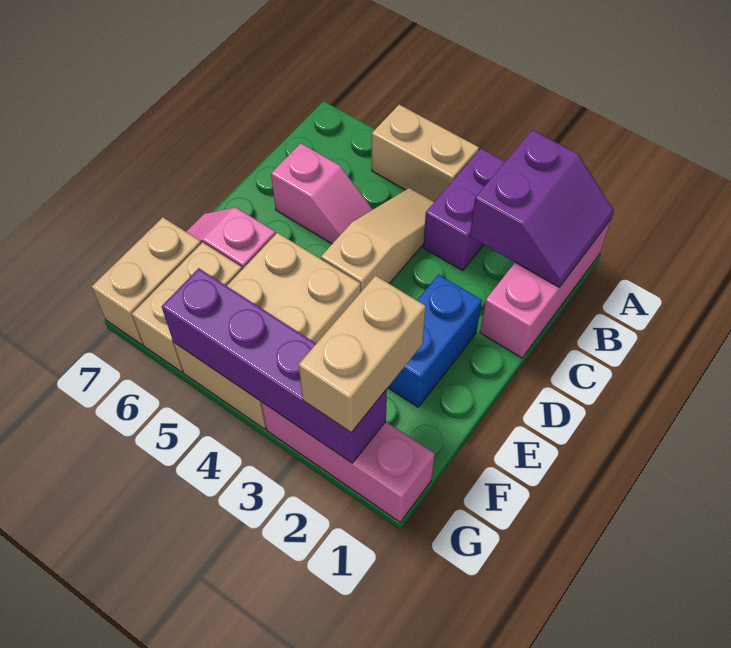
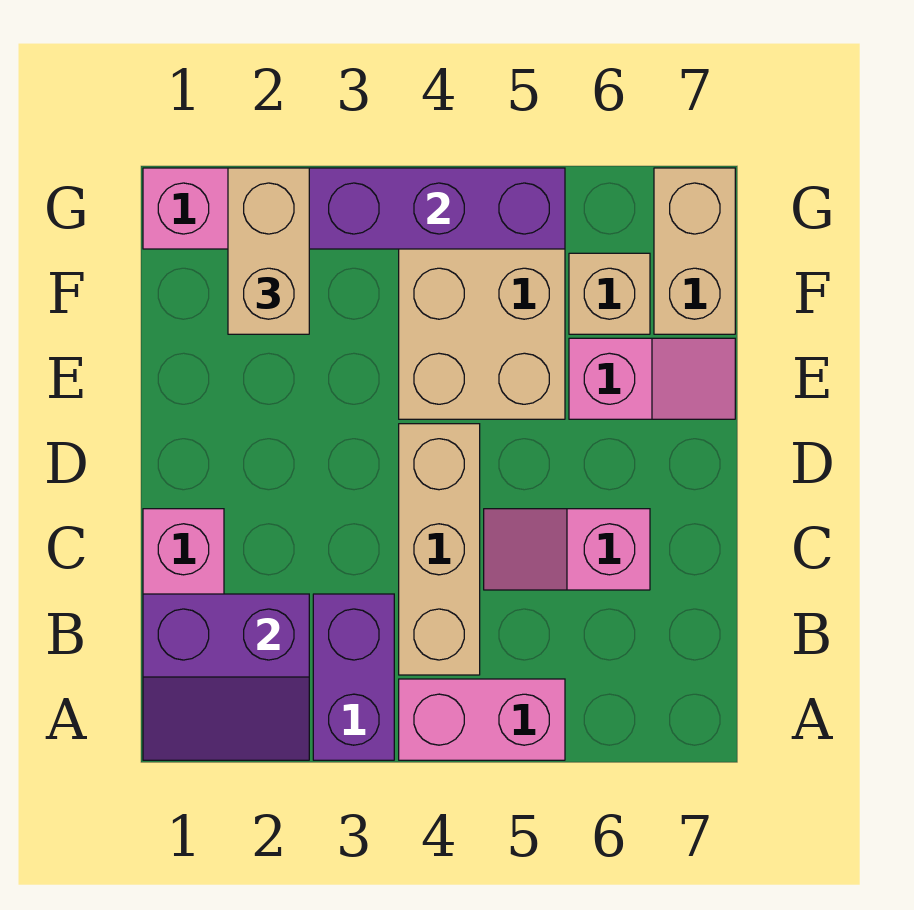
purple slope A1:B2 level 2 top 2 -> purple slope A1:B2 level 2 top B
tan brick A4:A5 level 1 -> pink brick A4:A5 level 1
tan slope B4:D4 level 1 top D -> tan brick B4:D4 level 1
blue brick D2:E2 level 1 -> none
tan brick F6:G6 level 1 -> tan brick F6 level 1

